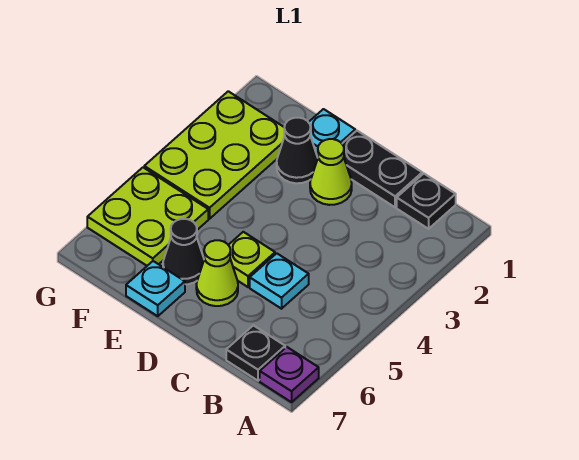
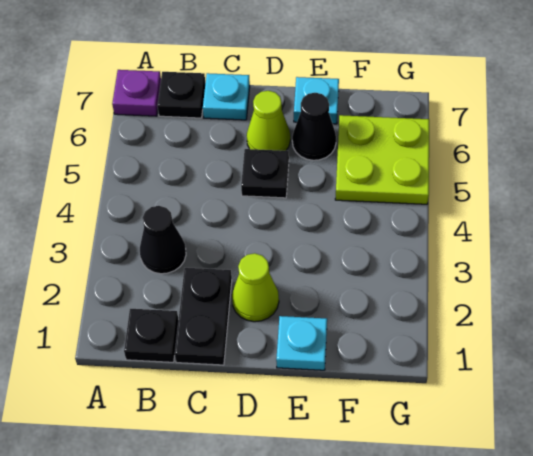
black plate C1:D1 level 1 -> black plate C1:C2 level 1
cyan plate C5 level 1 -> cyan plate C7 level 1
lime plate D5 level 1 -> black plate D5 level 1
black cone E2 level 1 -> black cone B3 level 1
lime plate F2:G4 level 1 -> none

